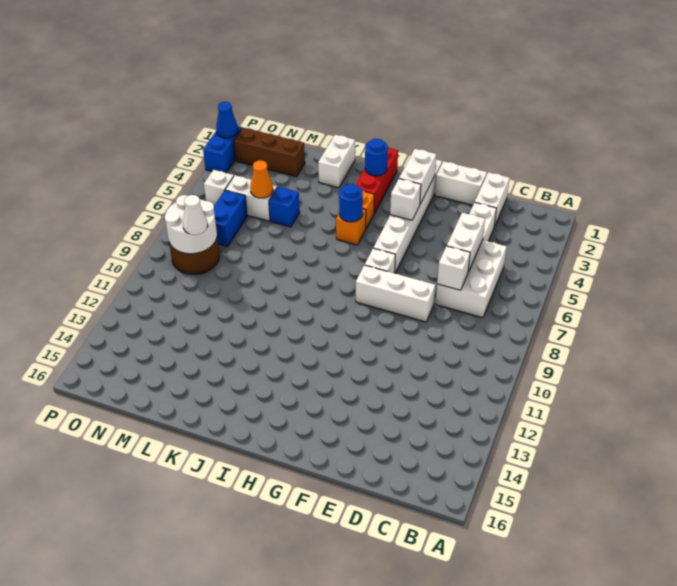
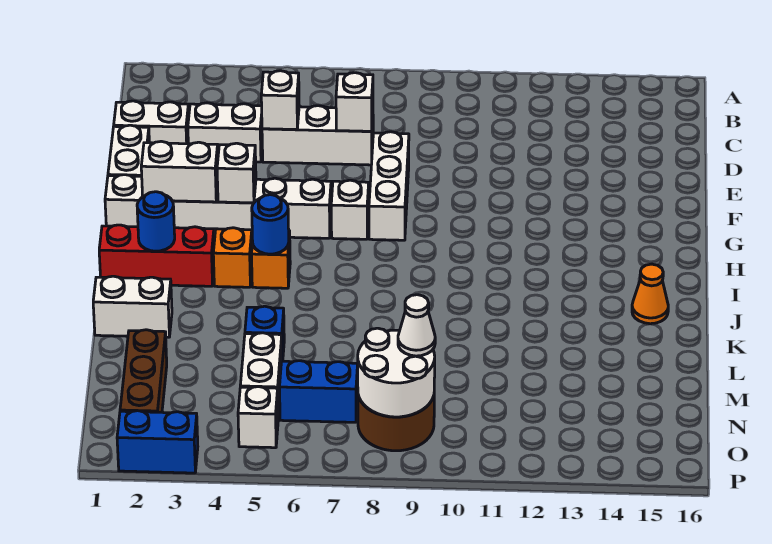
white brick C5:D7 level 1 -> white brick D5:D7 level 1
white brick D5:D6 level 2 -> white brick D5 level 2
orange cone M5 level 2 -> orange cone J15 level 1
blue cone P2 level 2 -> none

